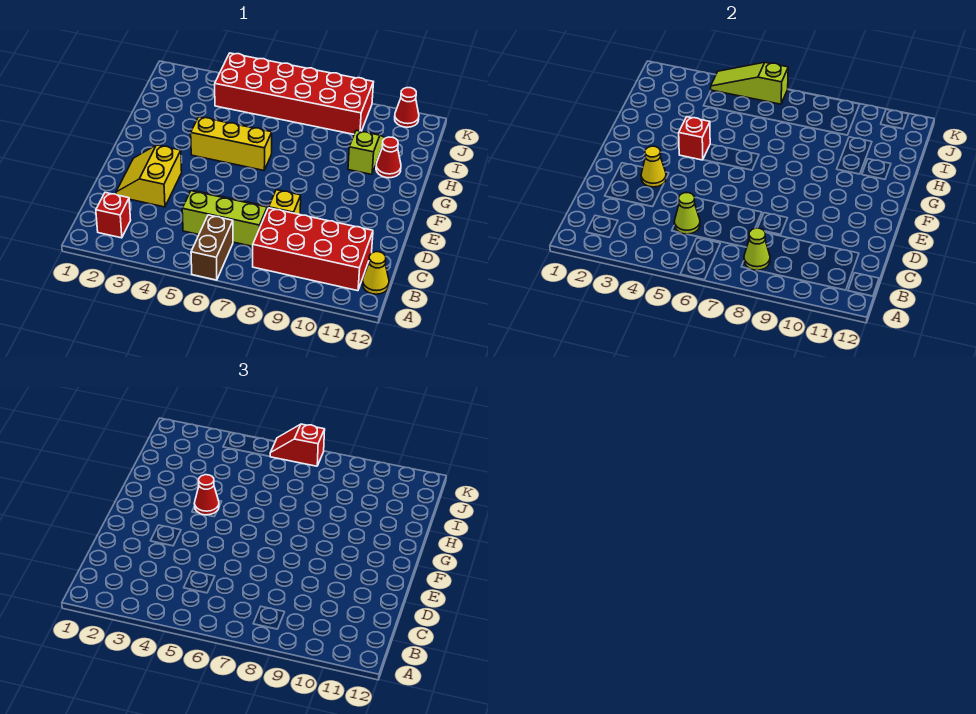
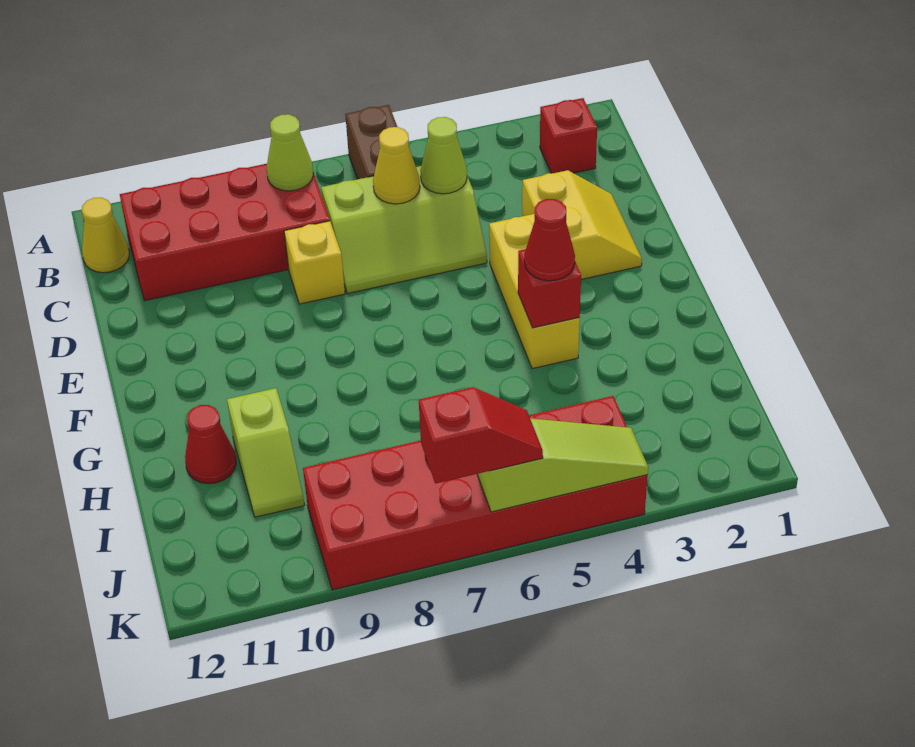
yellow cone E3 level 2 -> yellow cone C6 level 2
yellow brick G4:G6 level 1 -> yellow brick E4:G4 level 1
red cone K11 level 1 -> none

